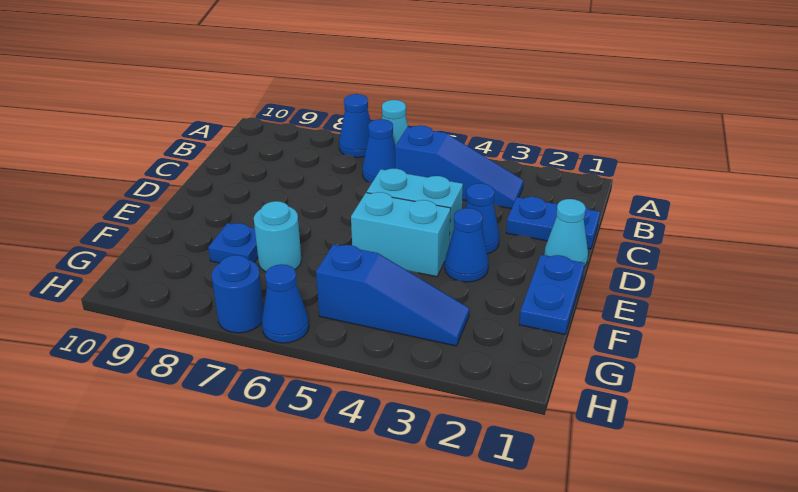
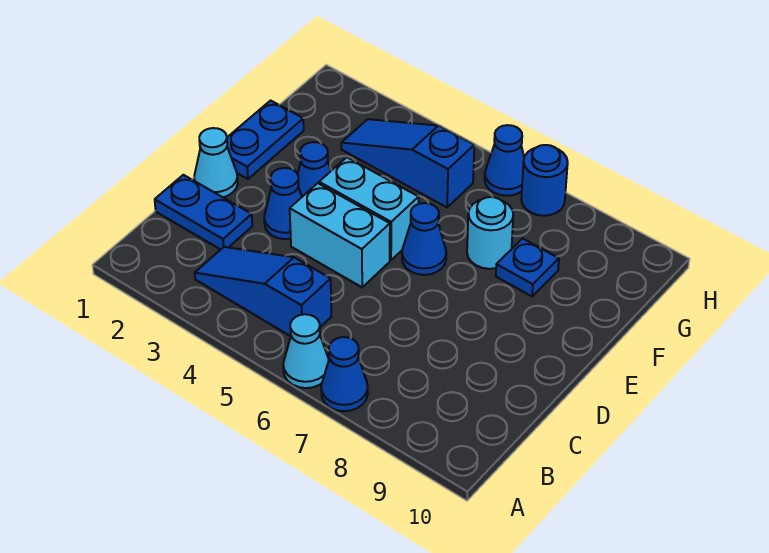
blue cone B6 level 1 -> blue cone E6 level 1

